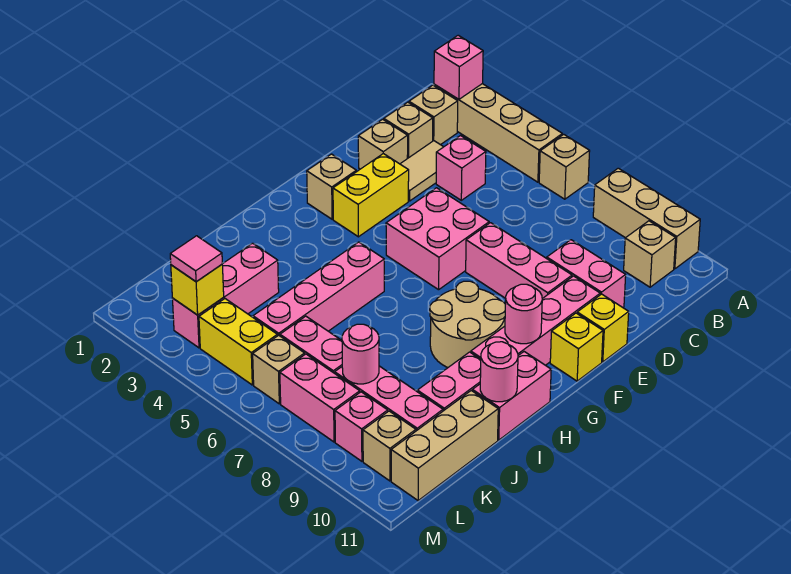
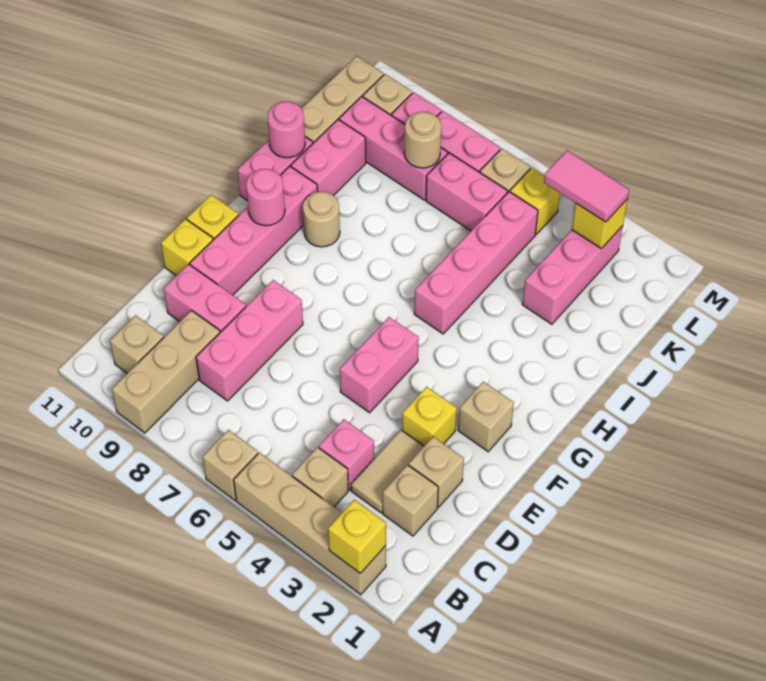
pink brick A2 level 2 -> yellow brick A2 level 2
tan brick A8:A10 level 1 -> tan brick A9:C9 level 1
tan brick B2 level 1 -> tan brick B4 level 1
yellow brick E3:F3 level 1 -> yellow brick E3 level 1
pink brick E5:F6 level 1 -> pink brick E5:F5 level 1
pink brick E7:E9 level 1 -> pink brick C8:E8 level 1
tan round brick G8:H9 level 1 -> tan round brick H9 level 1
pink round brick K8 level 2 -> tan round brick K8 level 2
pink tile L3 level 3 -> pink tile L3:L4 level 3
yellow brick L4:L5 level 1 -> yellow brick L5 level 1

